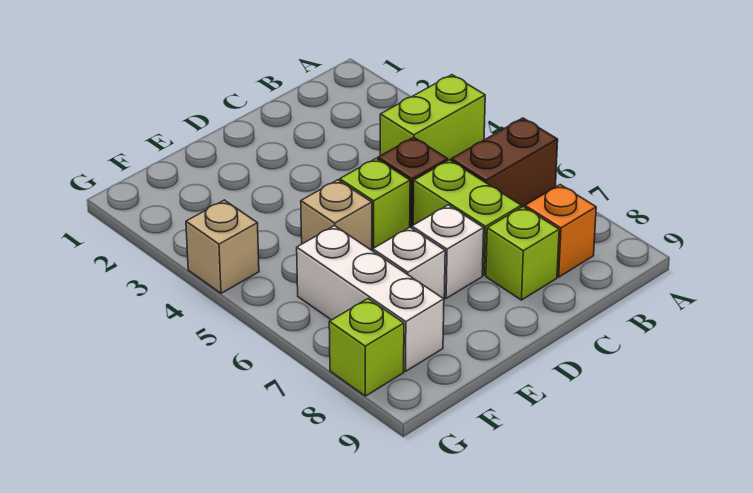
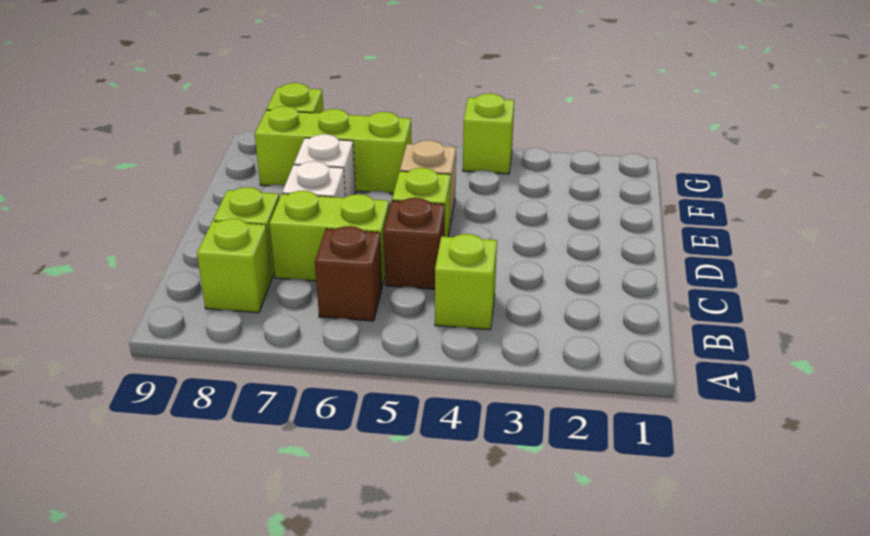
lime brick A4:B4 level 1 -> lime brick B4 level 1
brown brick A6:B6 level 1 -> brown brick B6 level 1
orange brick B8 level 1 -> lime brick B8 level 1
white brick F6:F8 level 1 -> lime brick F6:F8 level 1
tan brick G4 level 1 -> lime brick G4 level 1

